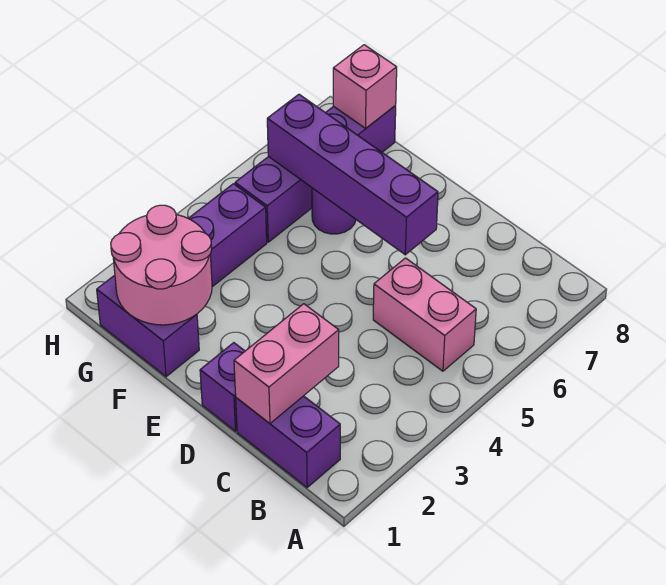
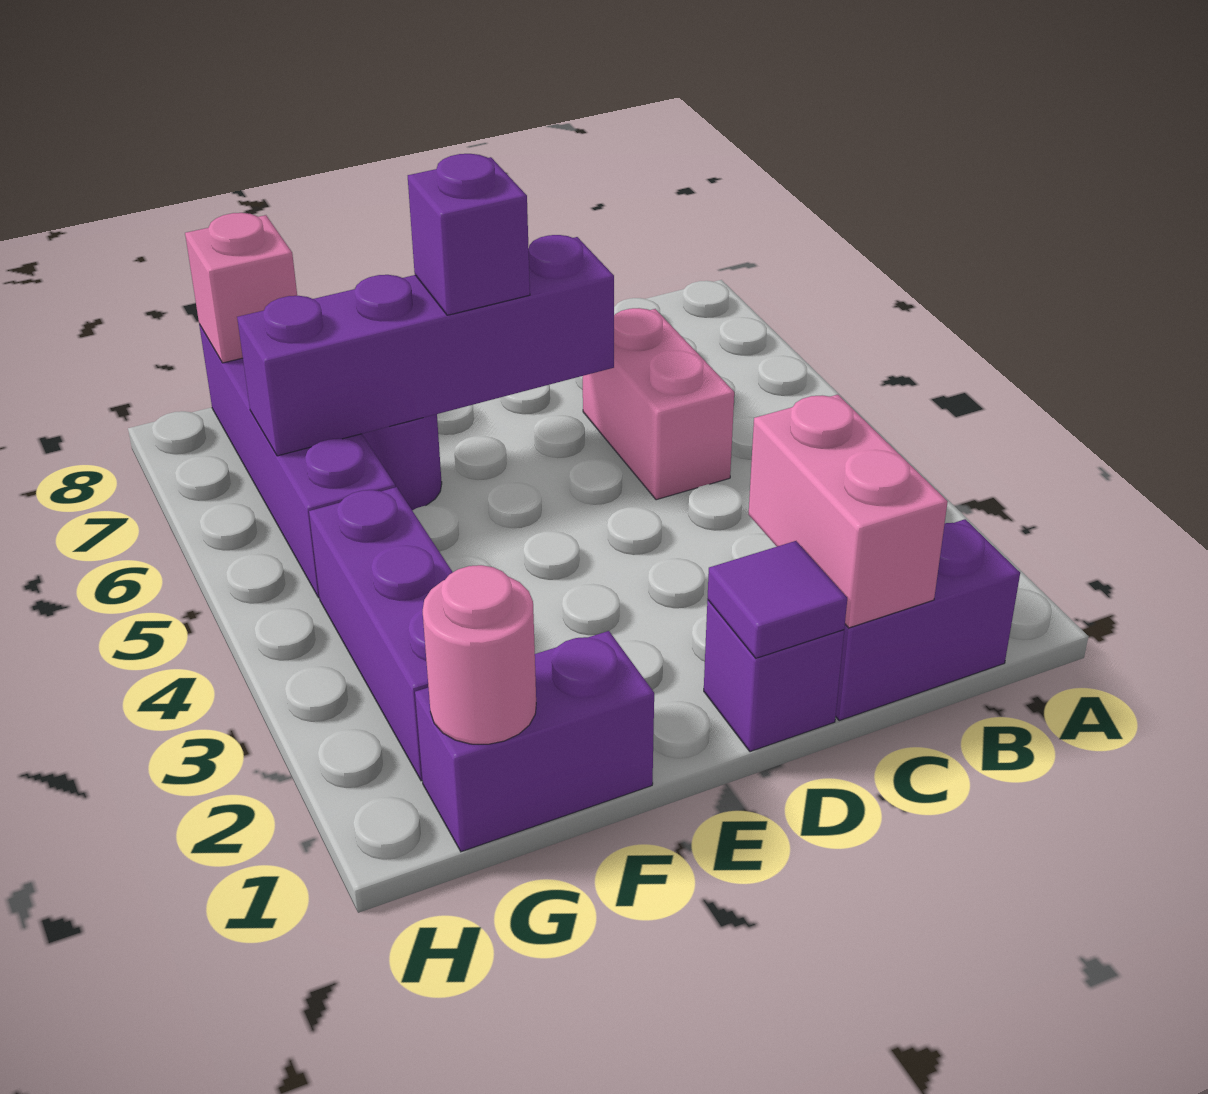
pink brick B5:C5 level 1 -> pink brick C5:C6 level 1
none -> purple tile D1 level 2
none -> purple brick E6 level 3
pink round brick F1:G2 level 2 -> pink round brick G1 level 2

